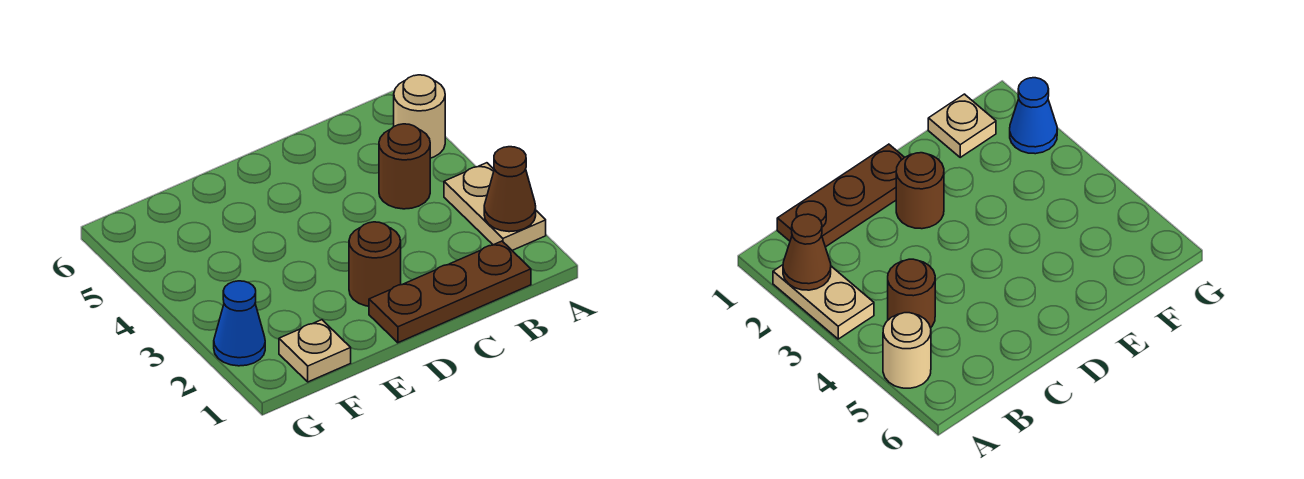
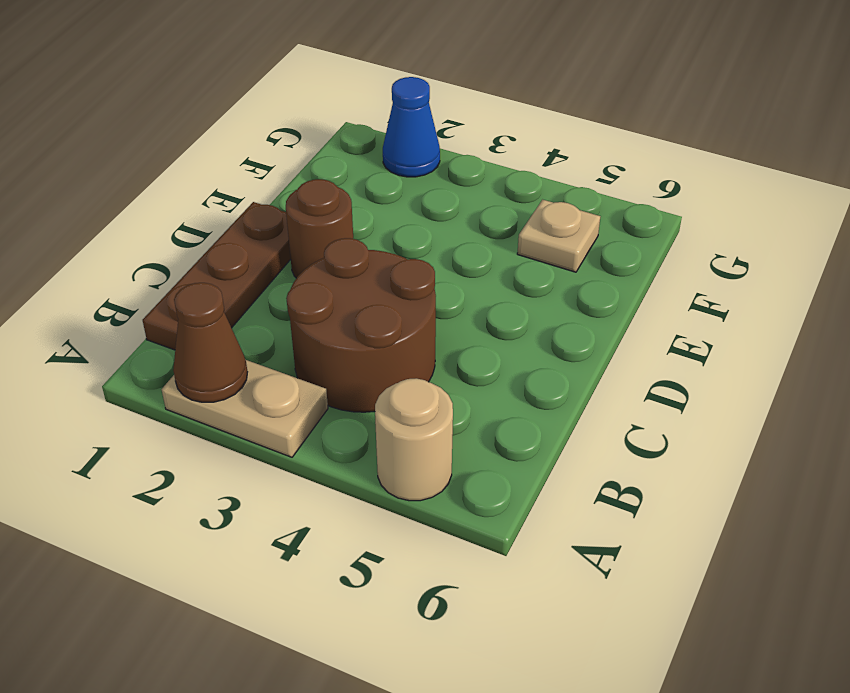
brown round brick B4 level 1 -> brown round brick B3:C4 level 1
tan plate F1 level 1 -> tan plate F5 level 1

